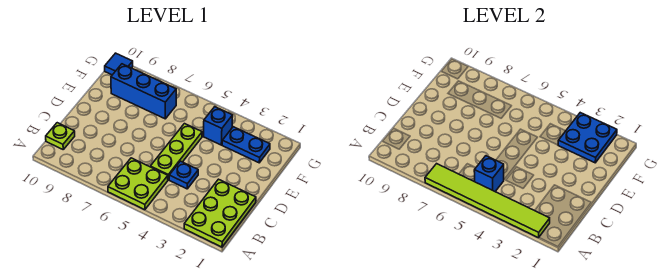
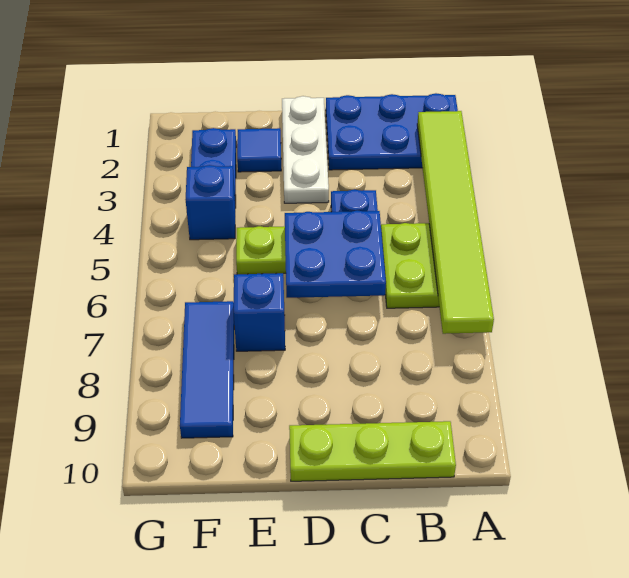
lime plate A1:C2 level 1 -> blue plate A1:C2 level 1
blue brick B5 level 2 -> blue brick E7 level 1
lime plate B10 level 1 -> lime plate B10:D10 level 1
none -> white plate D1:D3 level 1
blue plate F2:G3 level 2 -> blue plate C5:D6 level 2
blue brick F7:F9 level 1 -> blue tile F7:F9 level 1
blue tile G10 level 1 -> blue tile E2 level 1

